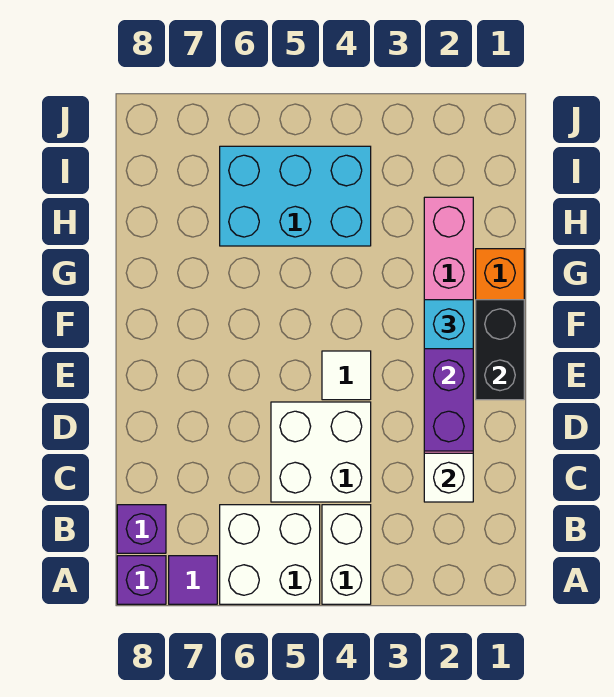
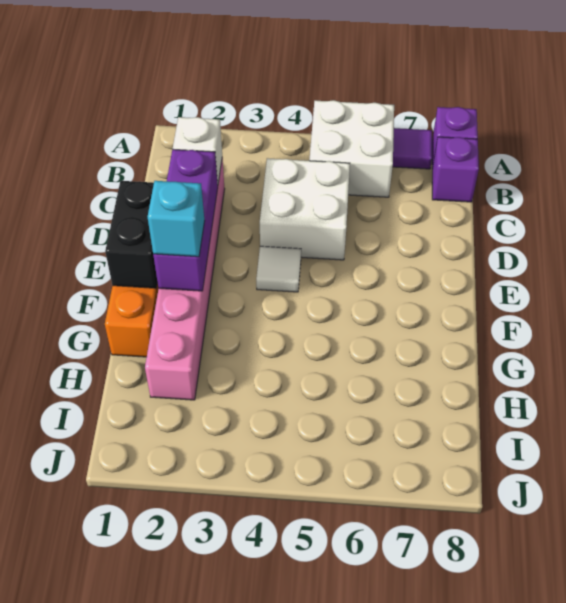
white brick A4:B4 level 1 -> none
cyan brick H4:I6 level 1 -> none

